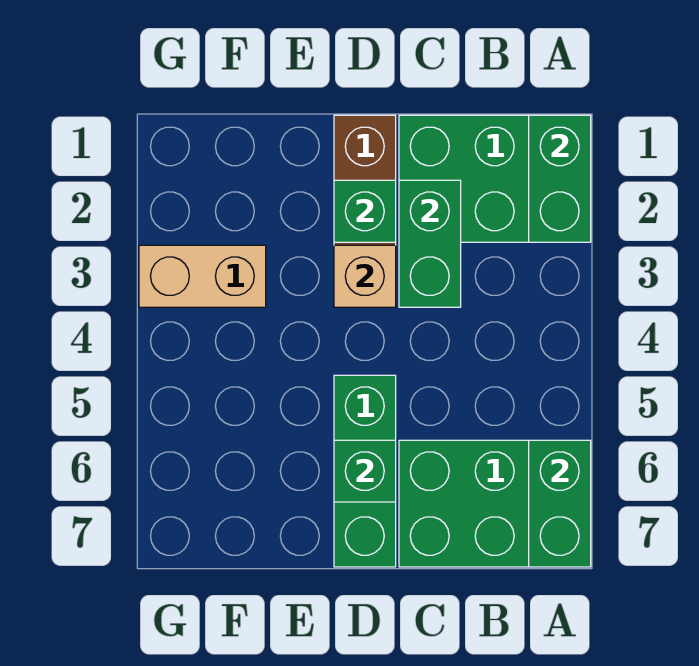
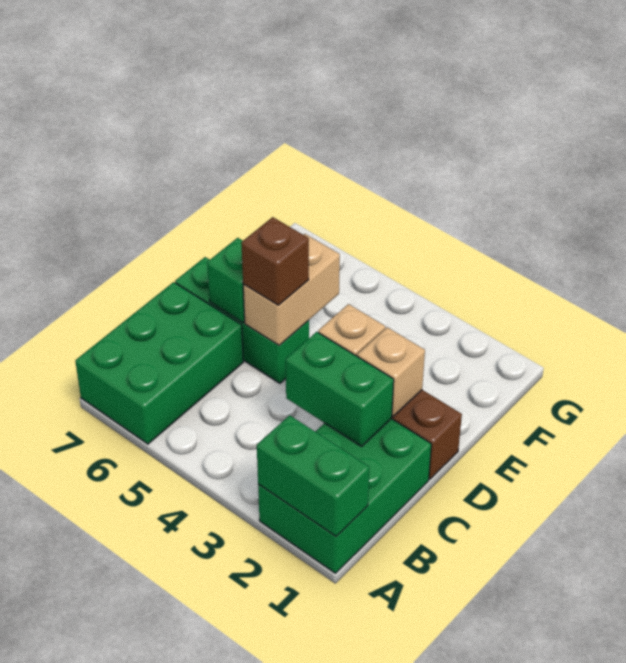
green brick A6:A7 level 2 -> none
green brick D2 level 2 -> tan brick D2 level 2
none -> brown brick D5 level 3
tan brick F3:G3 level 1 -> tan brick D5:E5 level 2

